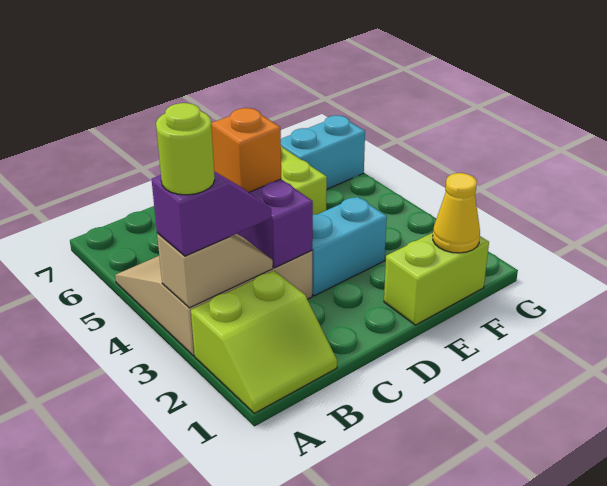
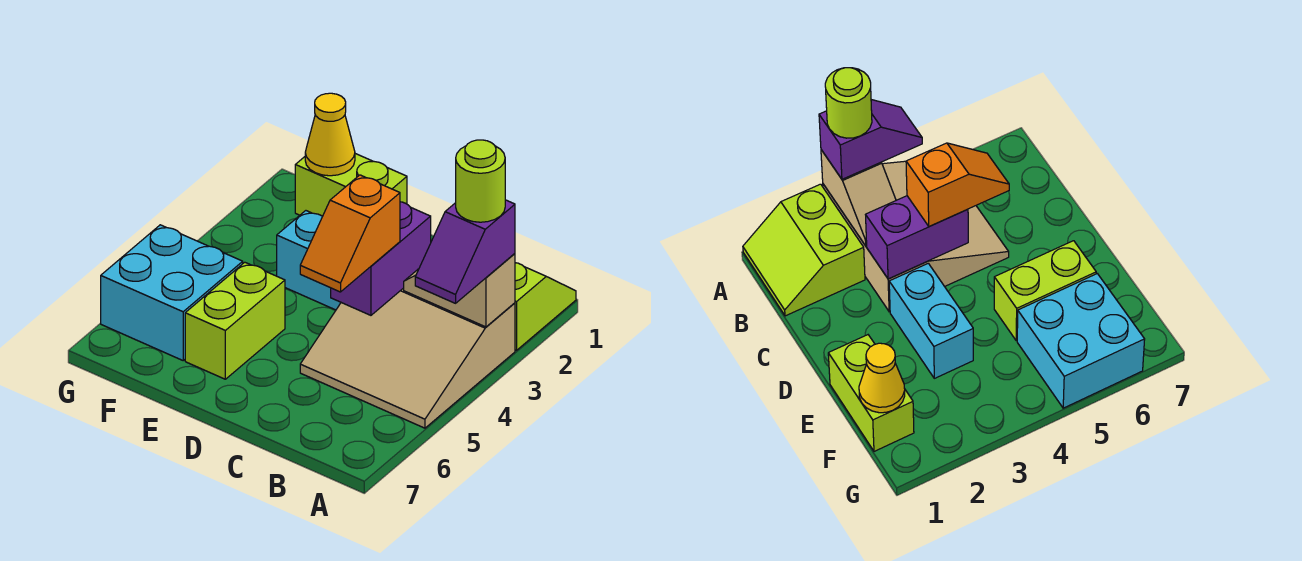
purple slope A3:B3 level 3 top A -> purple slope A3:A4 level 3 top 3
cyan brick F6:G6 level 1 -> cyan brick F5:G6 level 1

